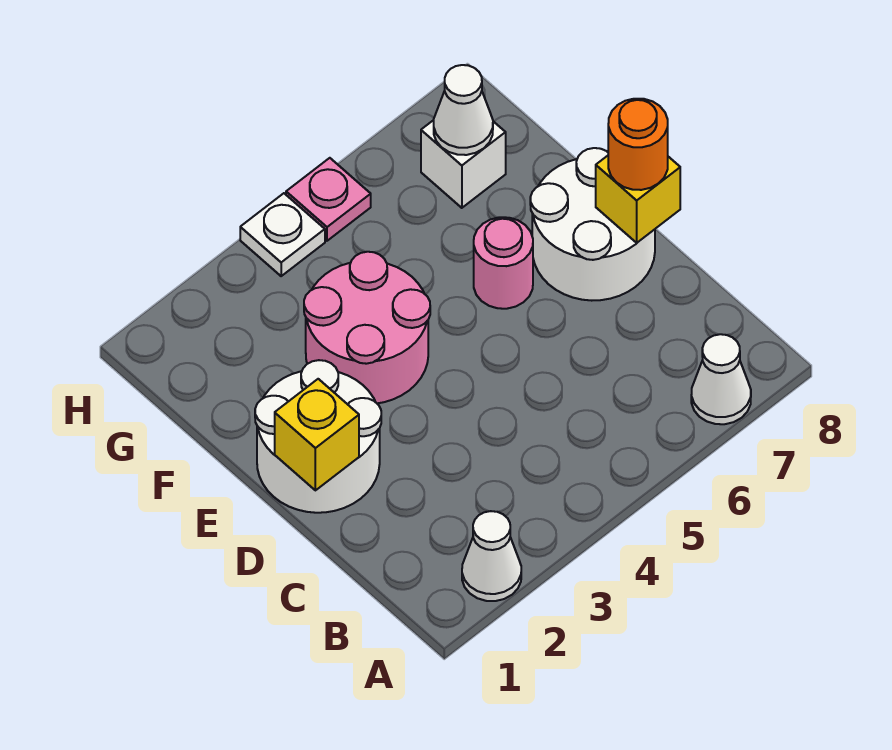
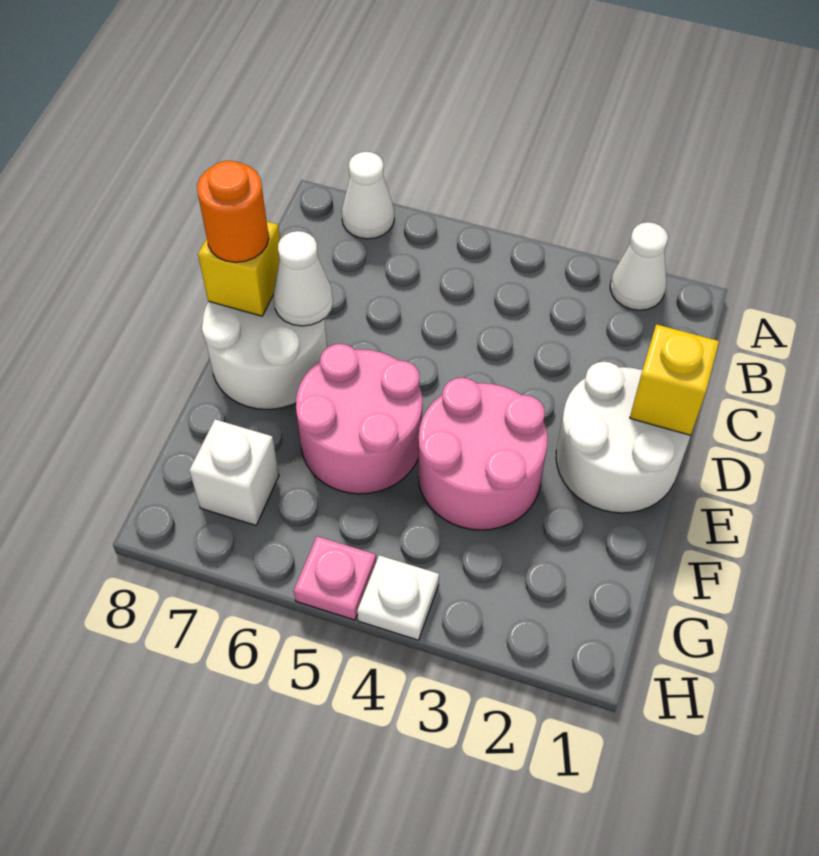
pink round brick E6 level 1 -> pink round brick E5:F6 level 1
white cone G7 level 2 -> white cone D7 level 2

